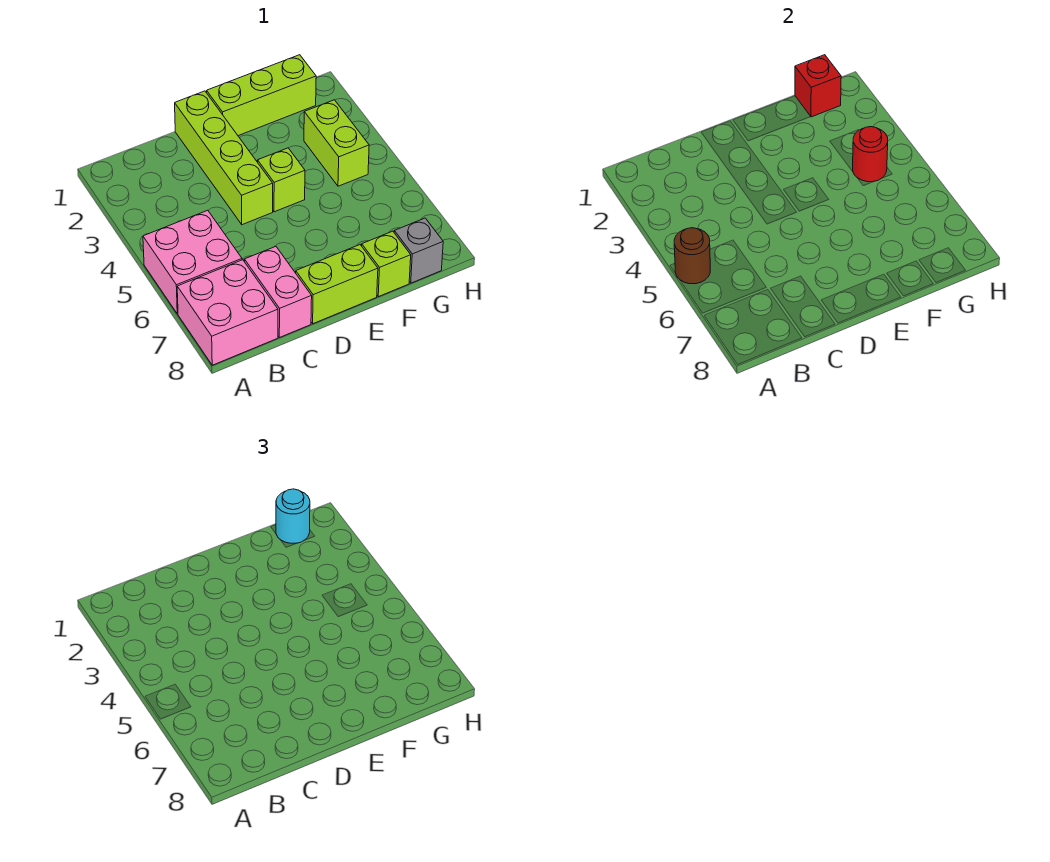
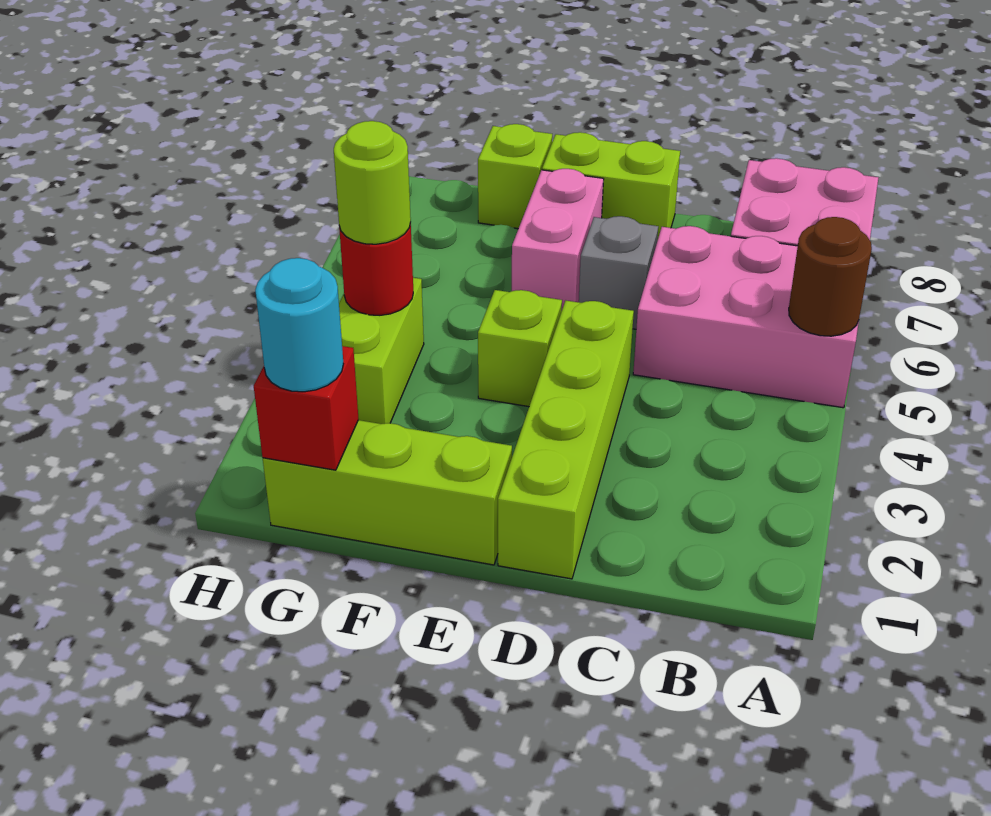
pink brick A5:B6 level 1 -> pink brick A5:C6 level 1
pink brick C7:C8 level 1 -> pink brick E6:E7 level 1
none -> lime round brick G4 level 3
grey brick G8 level 1 -> grey brick D6 level 1

